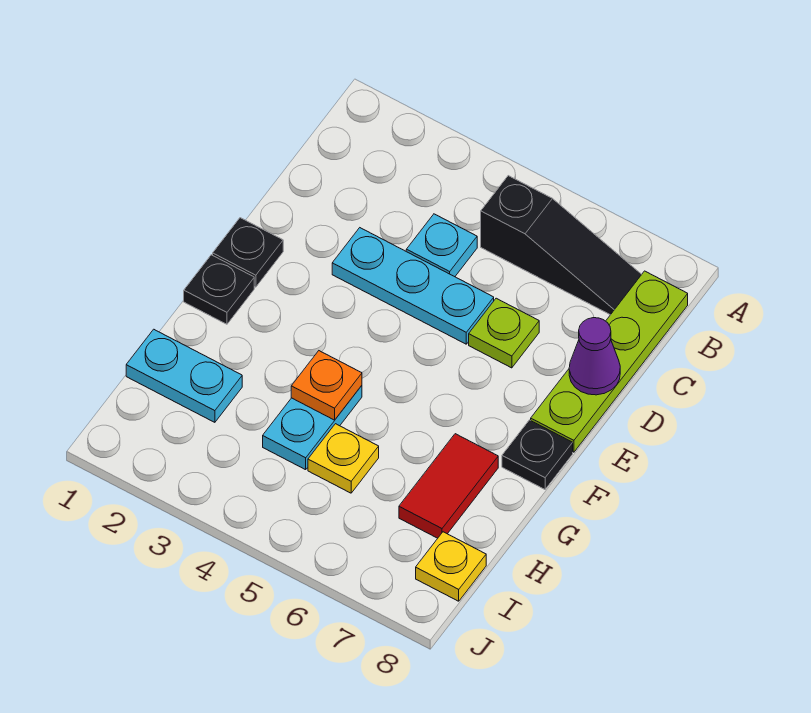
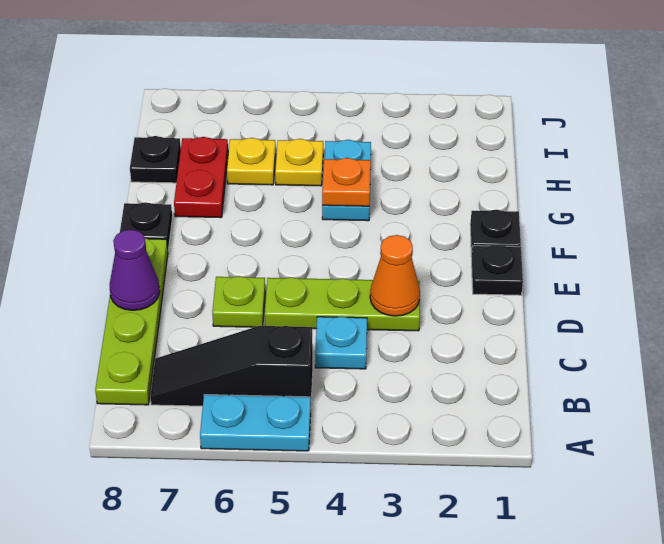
cyan plate D3:D5 level 1 -> lime plate D3:D5 level 1
none -> orange cone D3 level 2
red tile G7:H7 level 1 -> red plate G7:H7 level 1
cyan plate H1:H2 level 1 -> cyan plate A5:A6 level 1
none -> black plate H8 level 1
yellow plate I8 level 1 -> yellow plate H6 level 1

